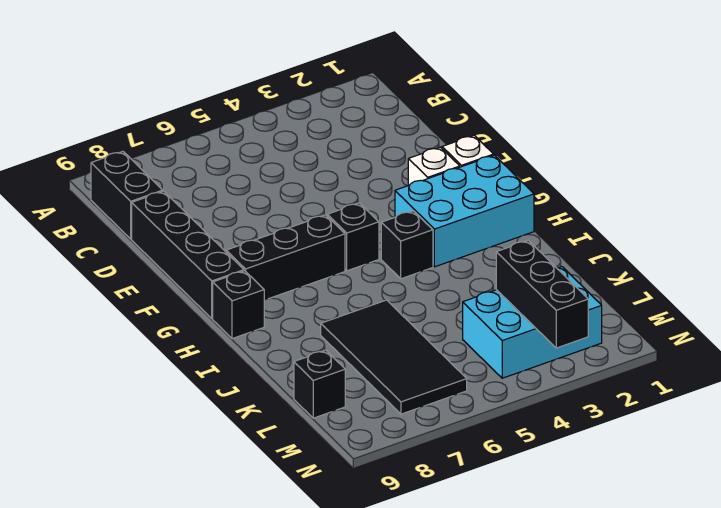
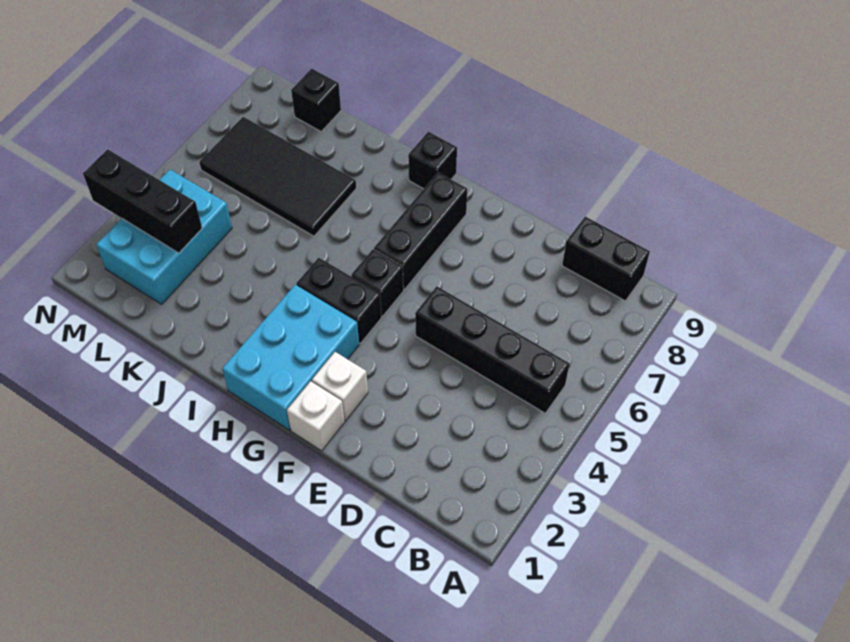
black brick D9:G9 level 1 -> black brick B5:E5 level 1
black brick H4 level 1 -> black brick G4:H4 level 1

